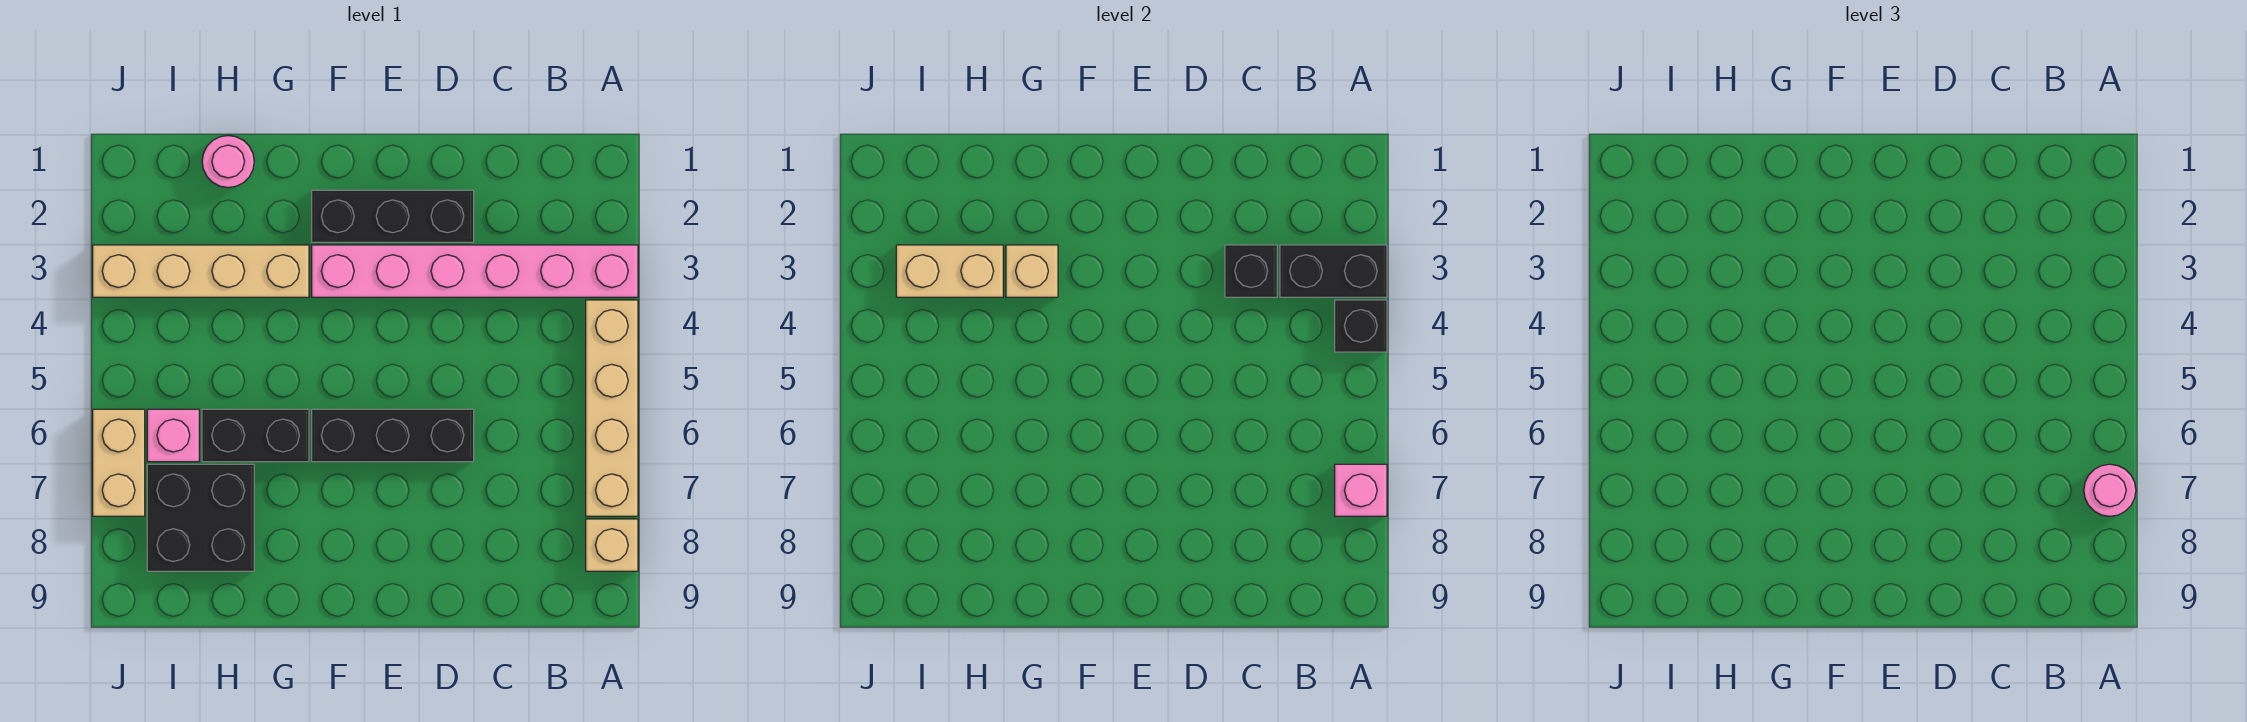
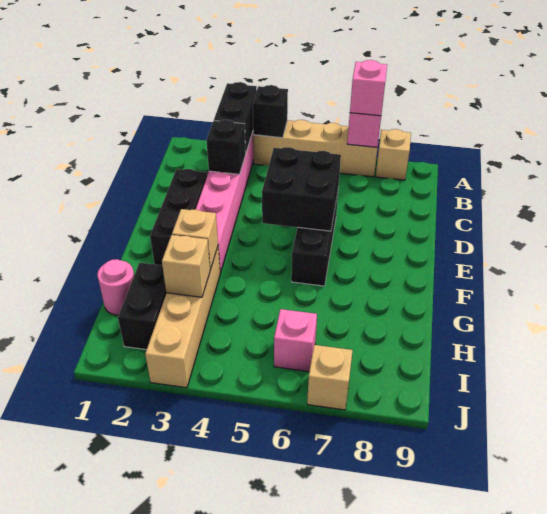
pink round brick A7 level 3 -> pink brick A7 level 3
black brick G6:H6 level 1 -> black brick H2:I2 level 1
tan brick H3:I3 level 2 -> tan brick H3 level 2
black brick H7:I8 level 1 -> black brick D5:E6 level 2
tan brick J6:J7 level 1 -> tan brick J7 level 1

